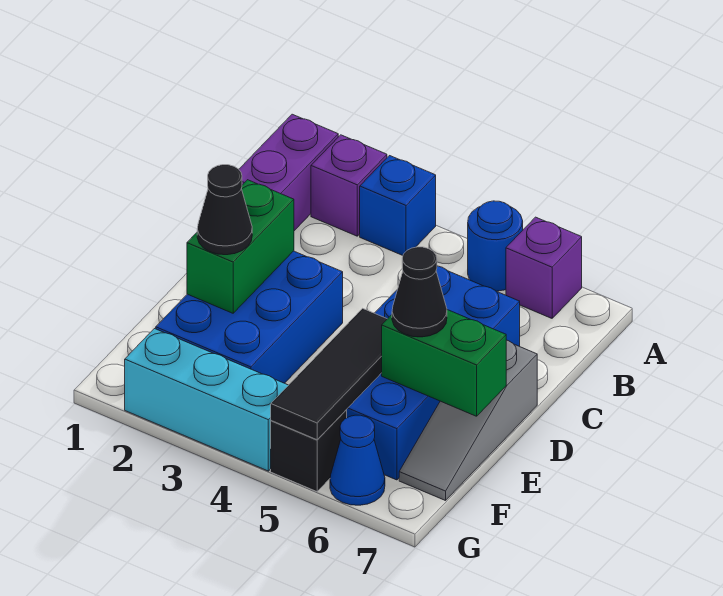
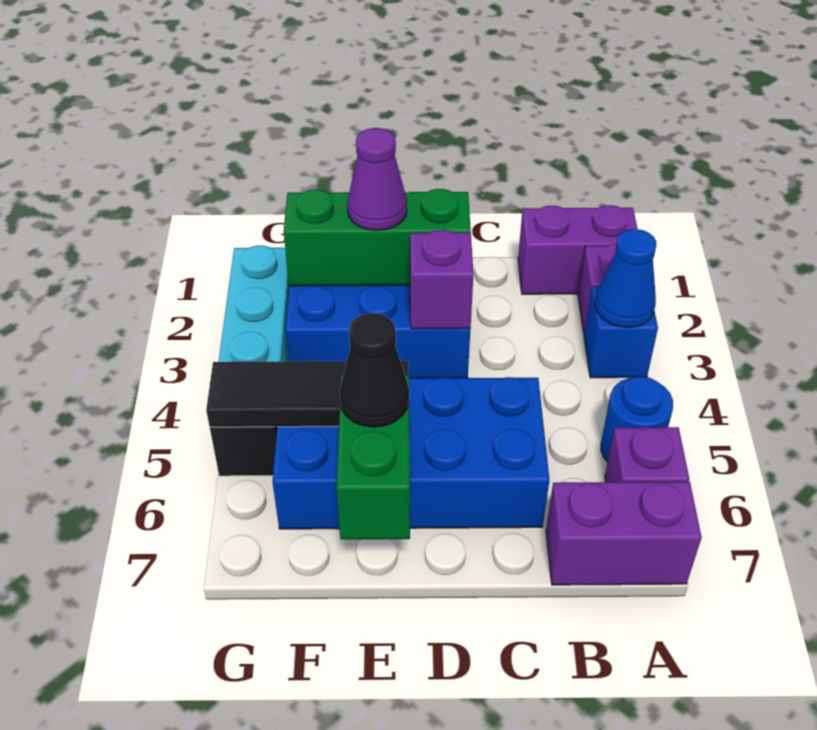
none -> purple brick A7:B7 level 1
green brick D2:E2 level 2 -> green brick D2:F2 level 2
none -> purple brick D3 level 2
grey slope D7:F7 level 1 top D -> none
black cone E2 level 3 -> purple cone E2 level 3
blue cone G6 level 1 -> blue cone A3 level 2

